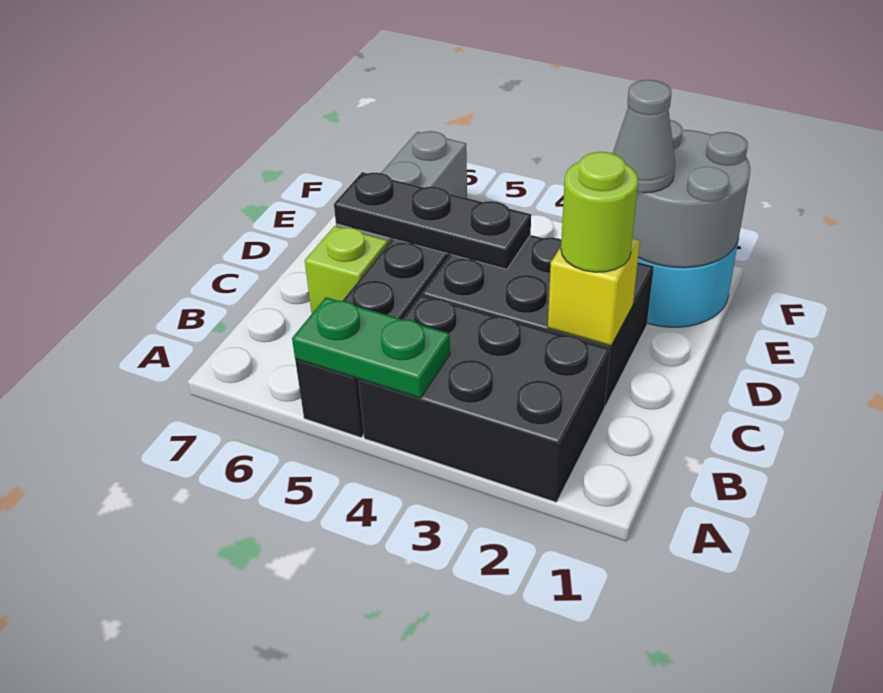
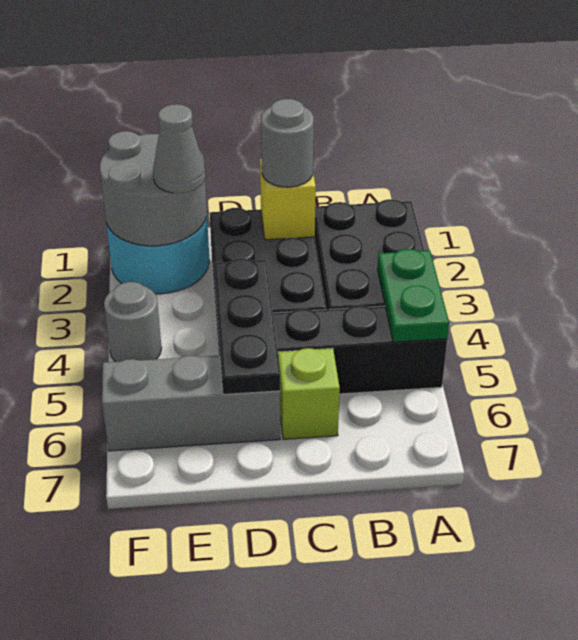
lime round brick C2 level 3 -> grey round brick C2 level 3
none -> grey round brick F4 level 1

